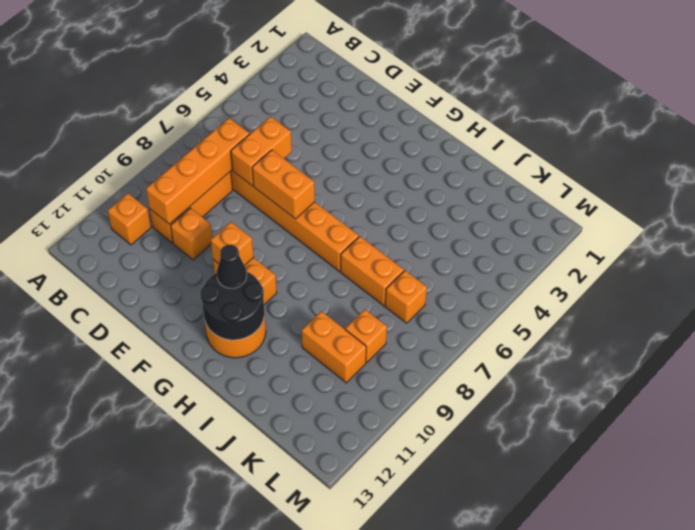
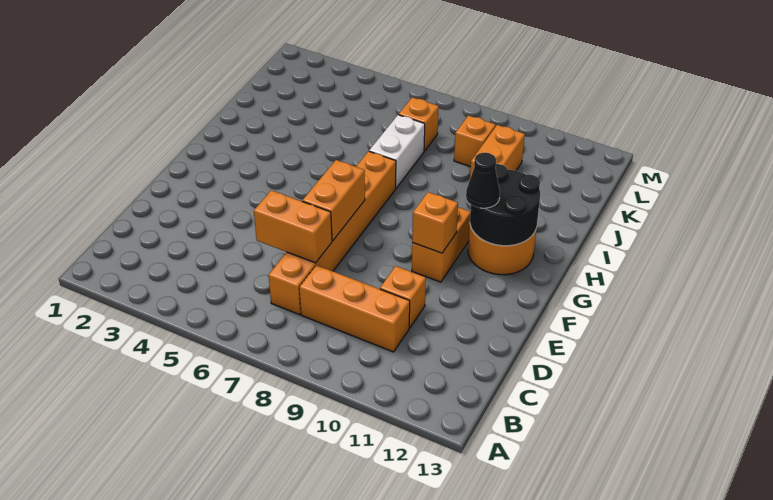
orange brick B11 level 1 -> none
orange brick C7:C10 level 2 -> none
orange brick I7:J7 level 1 -> white brick I7:J7 level 1

